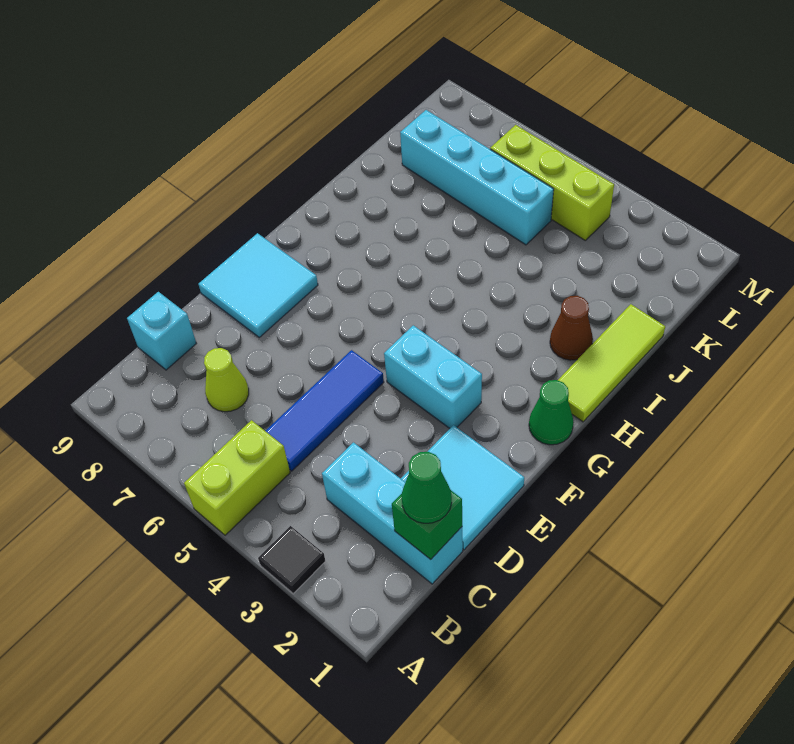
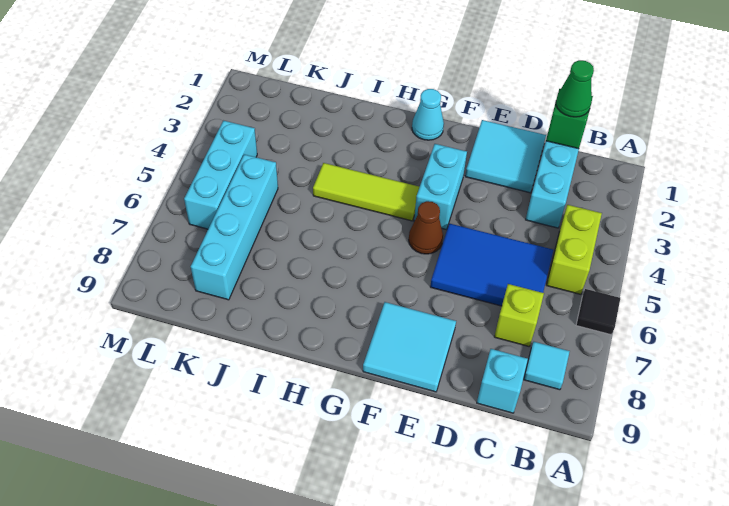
black tile A3 level 1 -> black tile A6 level 1
lime brick A5:B5 level 1 -> lime brick B4:B5 level 1
none -> cyan tile B8 level 1
blue tile C5:E5 level 1 -> blue tile C5:E6 level 1
lime cone C7 level 1 -> lime brick C7 level 1
green cone G1 level 1 -> cyan cone G1 level 1
lime tile H1:J1 level 1 -> lime tile G4:I4 level 1
brown cone I2 level 1 -> brown cone F5 level 1
lime brick L4:L6 level 1 -> cyan brick L4:L6 level 1

